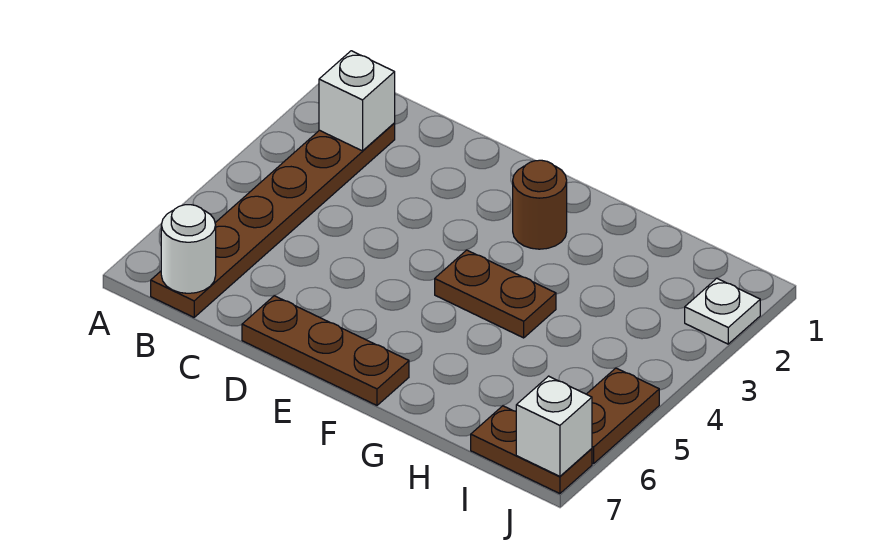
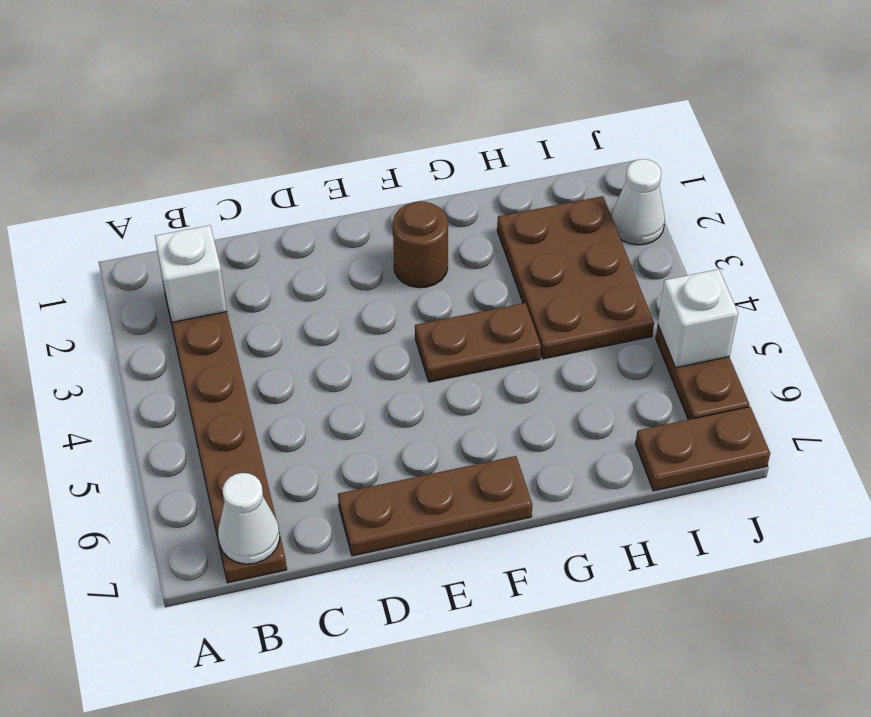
white round brick B7 level 2 -> white cone B7 level 2
none -> brown plate H2:I4 level 1
white plate J2 level 1 -> white cone J2 level 1
white brick J7 level 2 -> white brick J5 level 2

